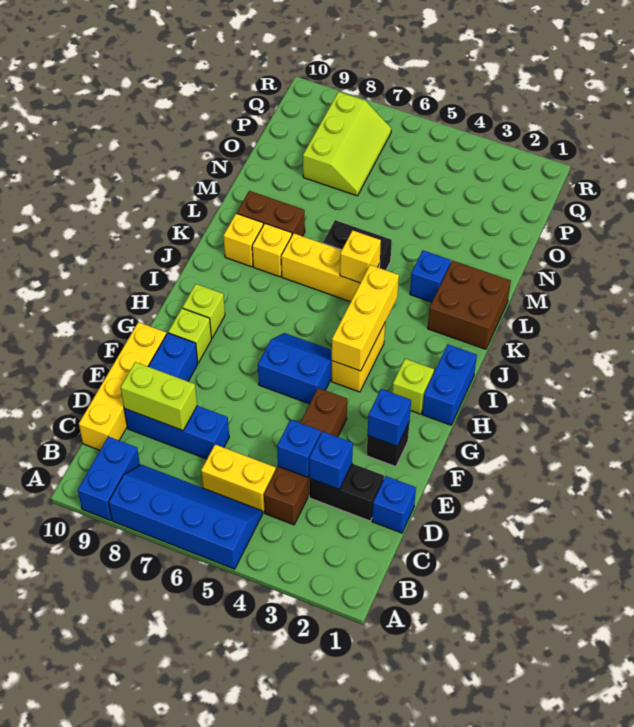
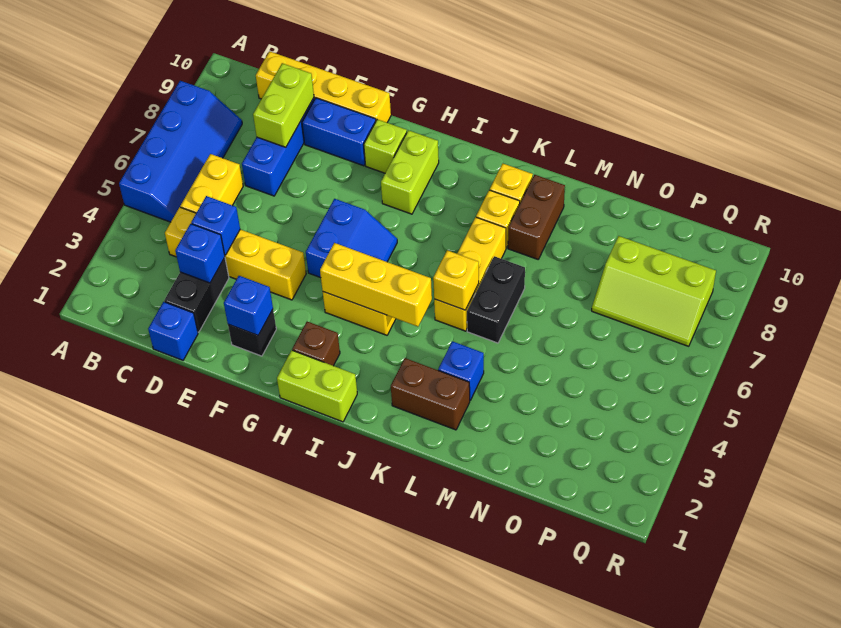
blue brick A9:B9 level 1 -> none
brown brick C4:F4 level 1 -> yellow brick C4:F4 level 1
blue brick H1:I1 level 1 -> lime brick H1:I1 level 1
lime brick H2 level 1 -> brown brick H2 level 1
lime brick H9 level 1 -> lime brick H8:H9 level 1
brown brick K1:L2 level 1 -> brown brick K2:L2 level 1

